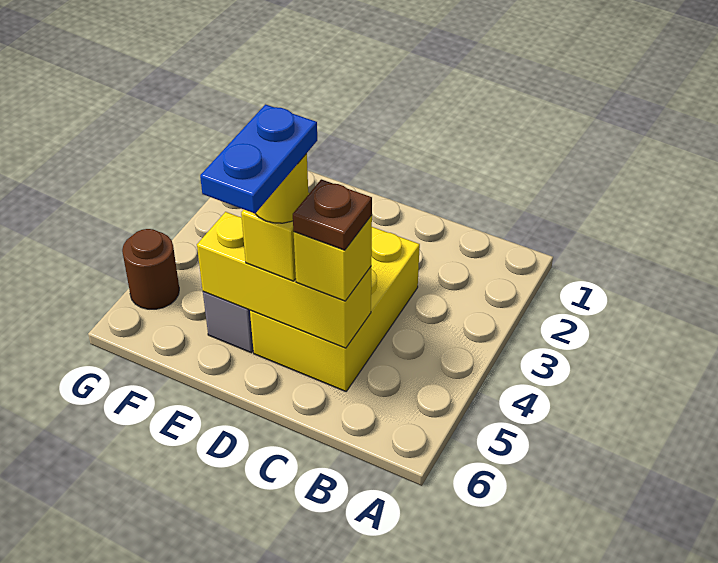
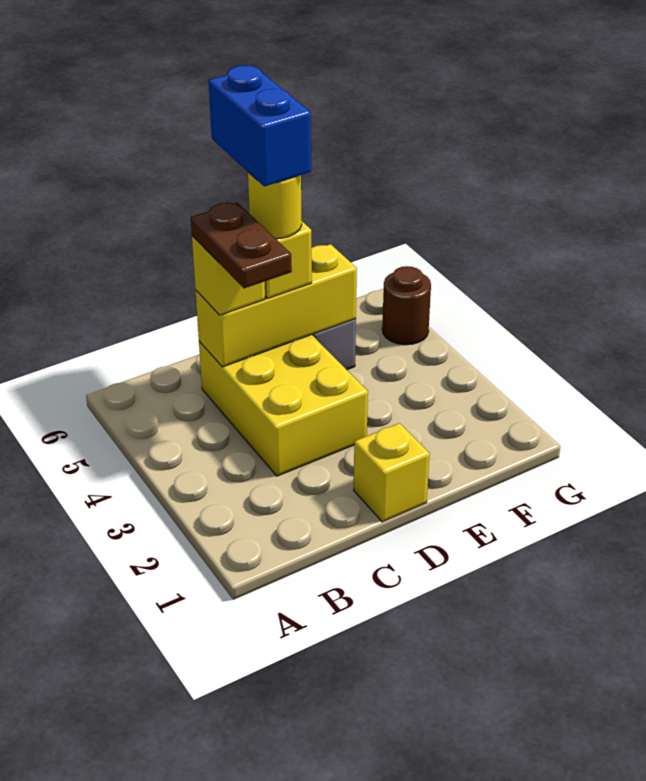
brown plate C5 level 4 -> brown plate C4:C5 level 4
none -> yellow brick D1 level 1
blue plate D5:D6 level 5 -> blue brick D5:D6 level 5

